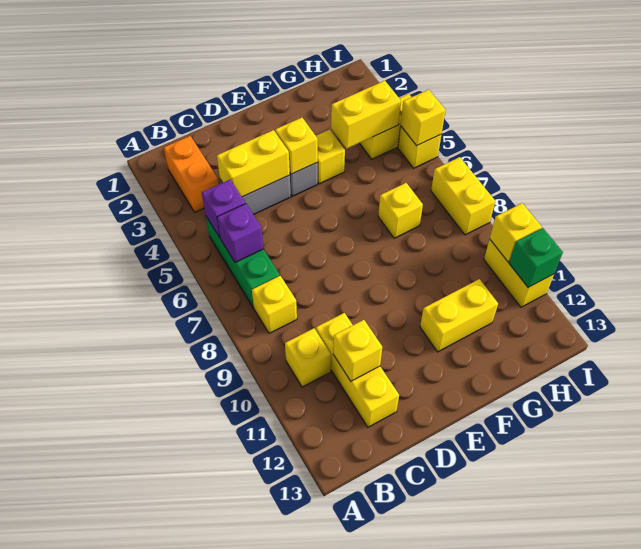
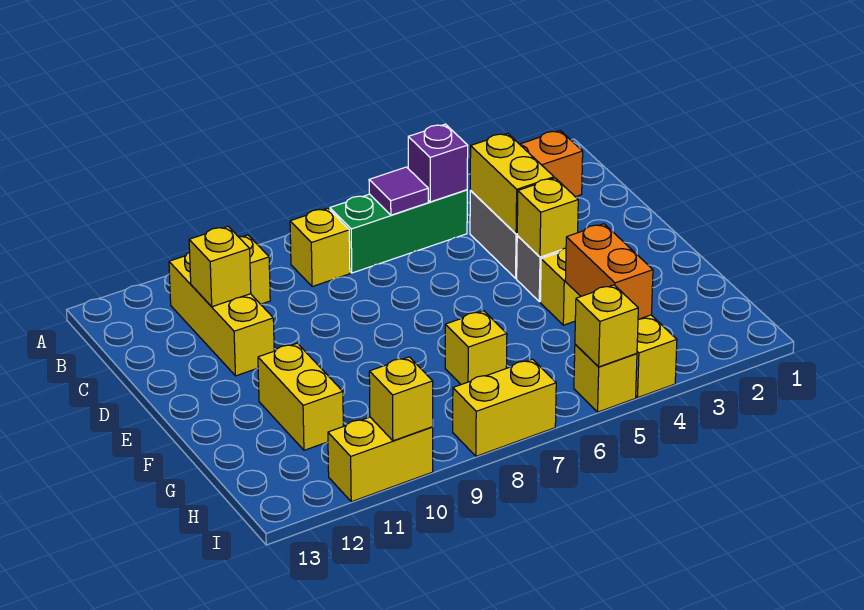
purple brick B6 level 2 -> purple tile B6 level 2
yellow brick C10:C12 level 1 -> yellow brick B11:D11 level 1
yellow brick G4:H4 level 2 -> orange brick G4:H4 level 2
green brick I11 level 2 -> none

